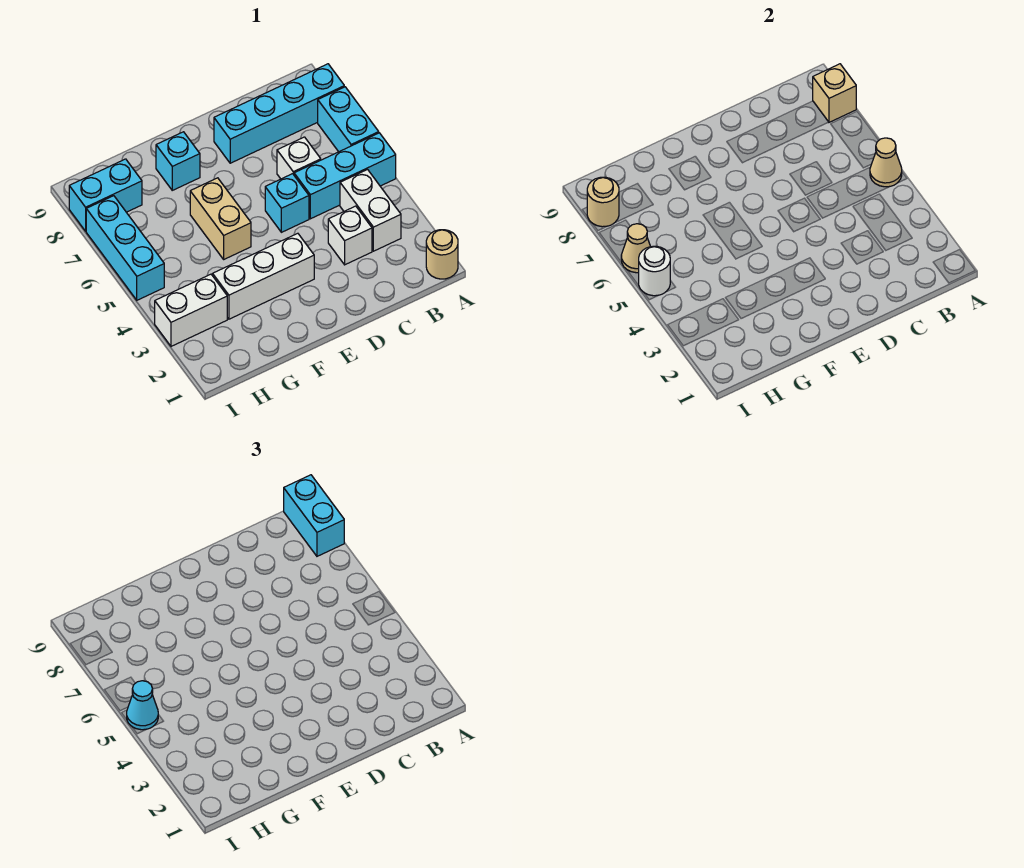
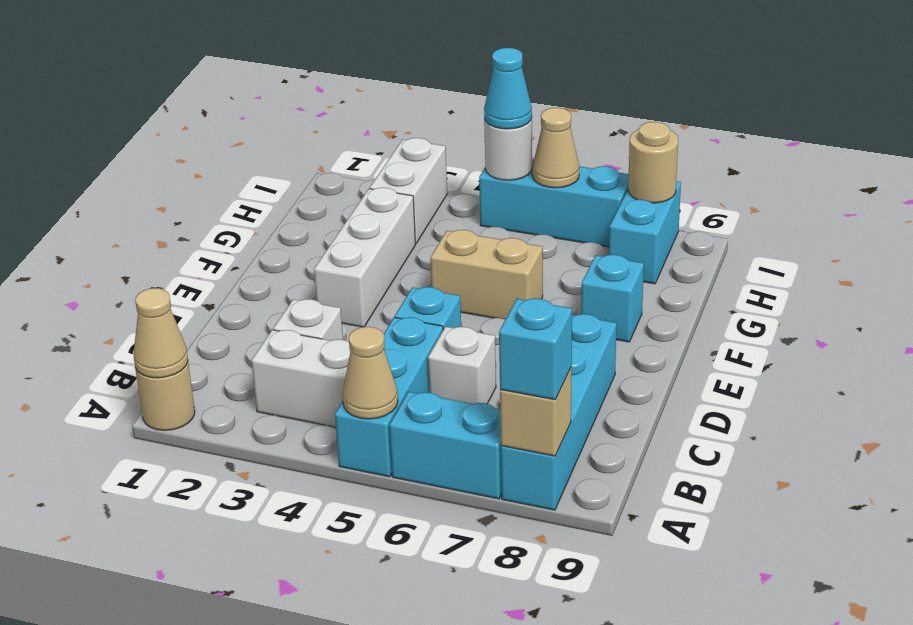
none -> tan cone A1 level 2
cyan brick A8:A9 level 3 -> cyan brick A8 level 3

